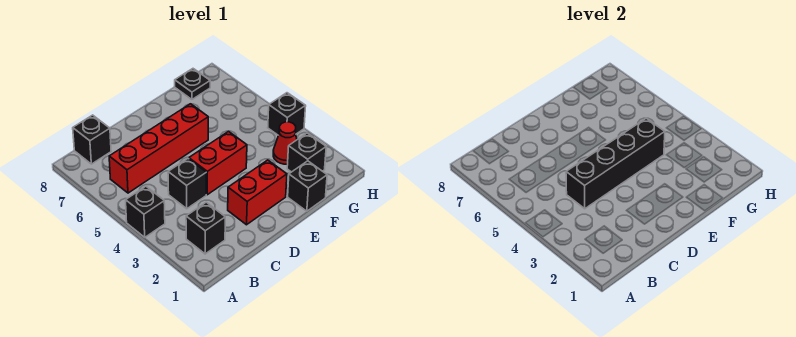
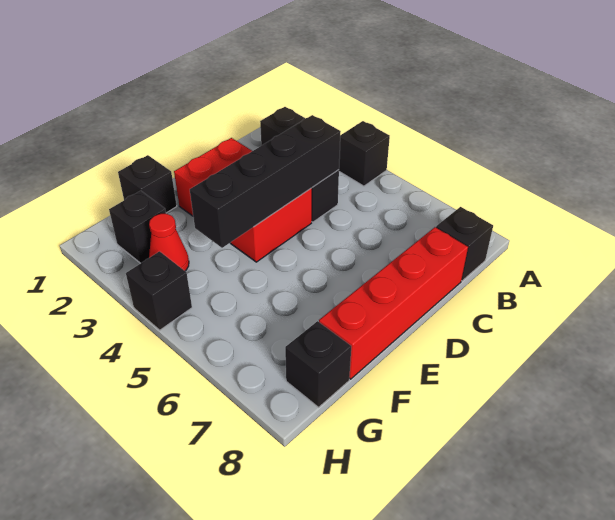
red brick B6:E6 level 1 -> red brick C8:F8 level 1
black plate G8 level 1 -> black brick G8 level 1

